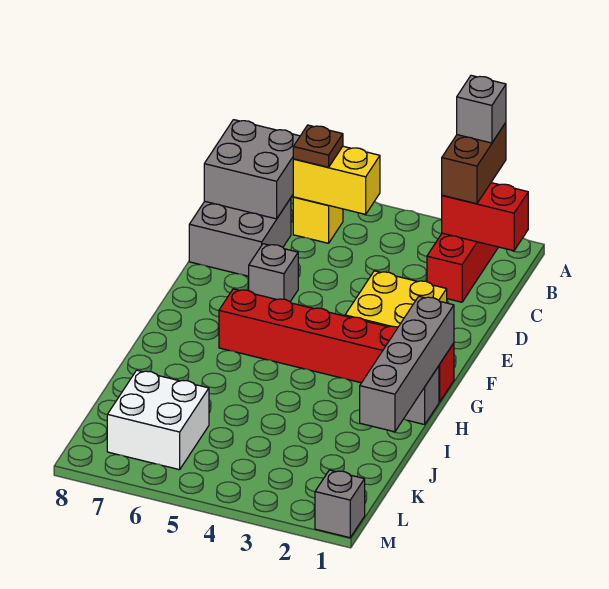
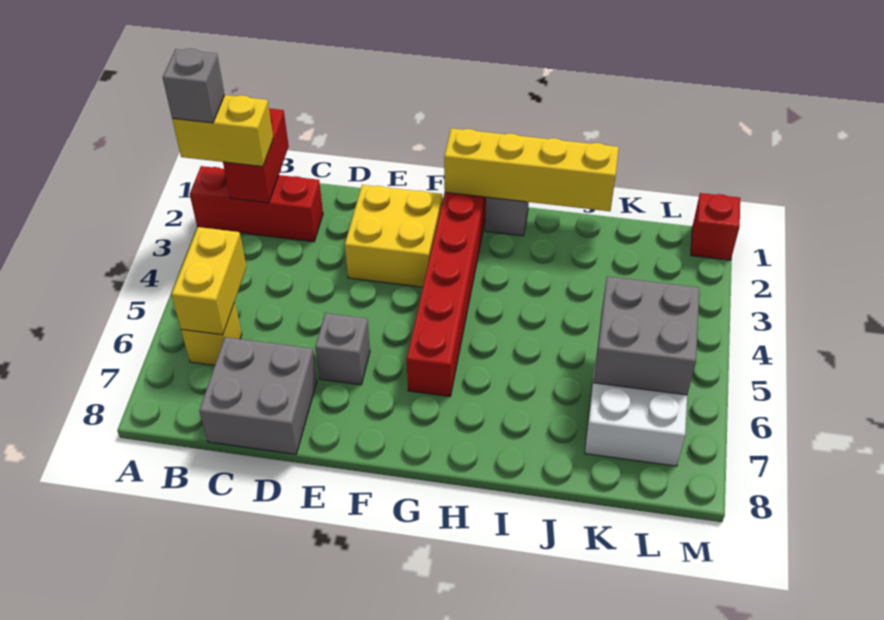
brown brick A2:B2 level 3 -> yellow brick A2:B2 level 3
brown plate B6 level 3 -> none
grey brick B7:C8 level 2 -> grey brick K5:L6 level 2
grey brick G1:J1 level 2 -> yellow brick G1:J1 level 2
grey brick M1 level 1 -> red brick M1 level 1

